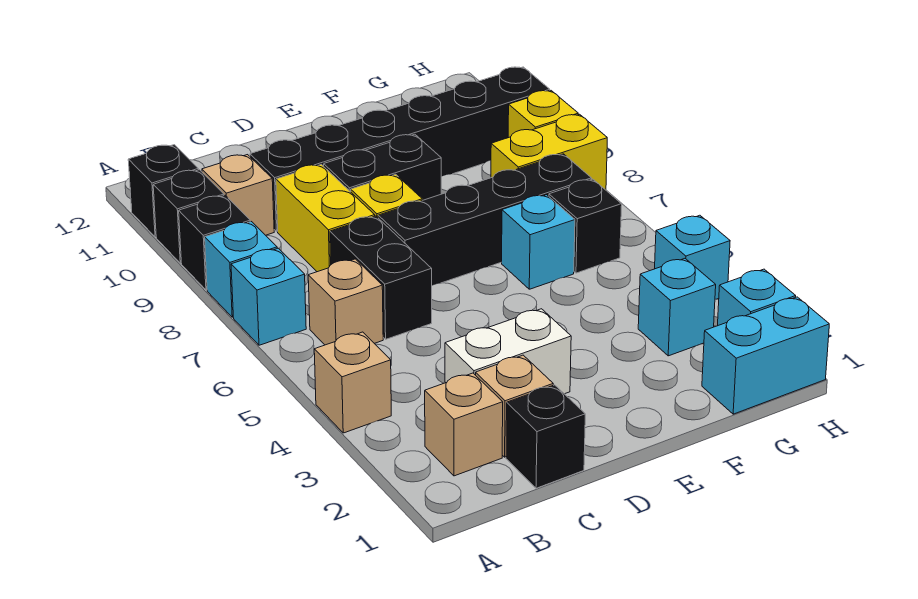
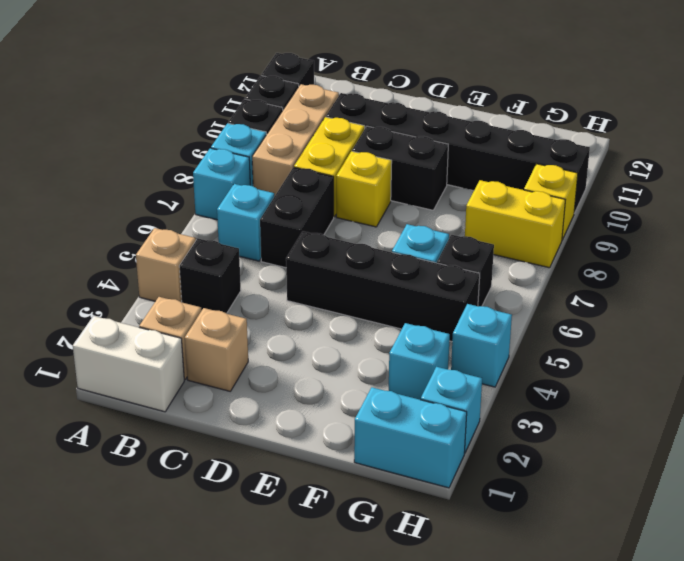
tan brick B6 level 1 -> cyan brick B6 level 1
tan brick B10 level 1 -> tan brick B8:B10 level 1
black brick C1 level 1 -> black brick B4 level 1
white brick C3:D3 level 1 -> white brick A1:B1 level 1
black brick D7:G7 level 1 -> black brick D5:G5 level 1

